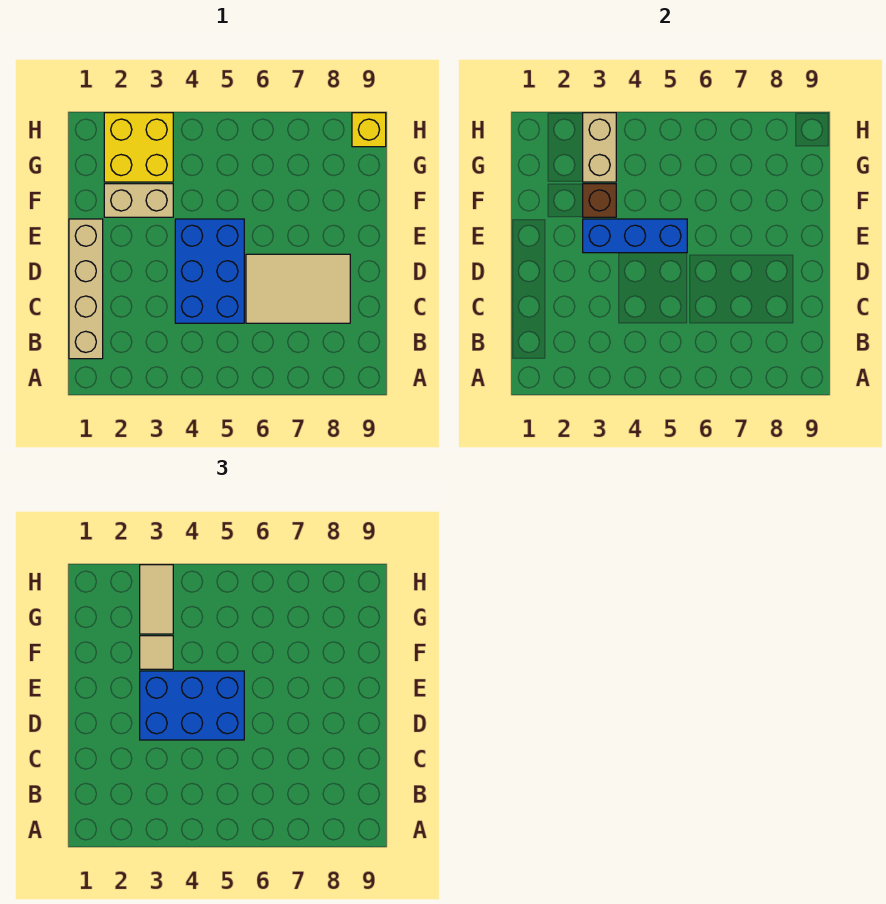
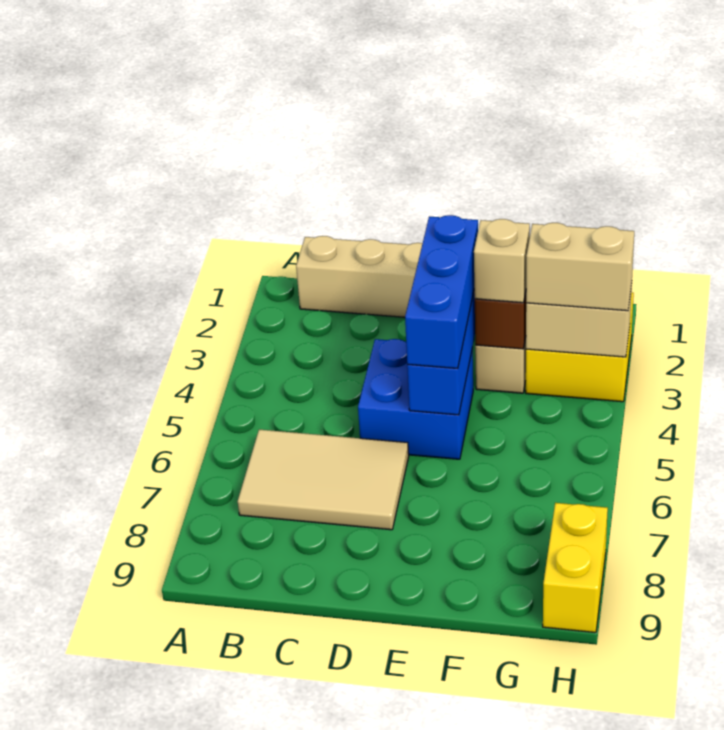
blue brick C4:E5 level 1 -> blue brick D4:E5 level 1
tan tile C6:D8 level 1 -> tan tile B6:D7 level 1
blue brick D3:E5 level 3 -> blue brick E3:E5 level 3
tan tile F3 level 3 -> tan brick F3 level 3
tan tile G3:H3 level 3 -> tan brick G3:H3 level 3
yellow brick H9 level 1 -> yellow brick H8:H9 level 1

